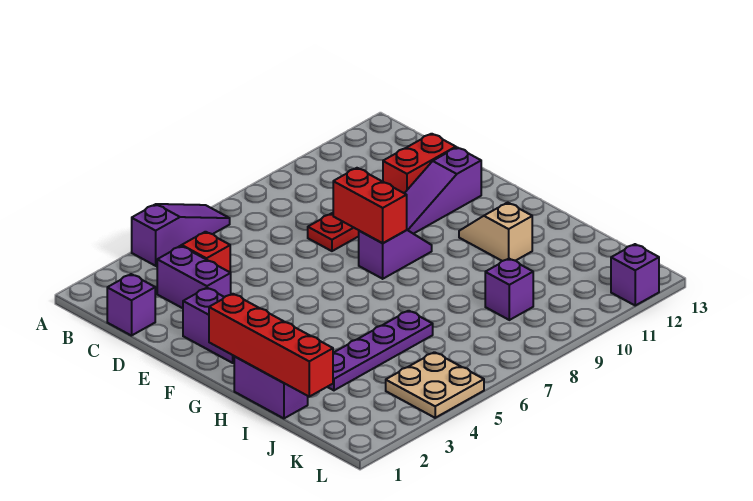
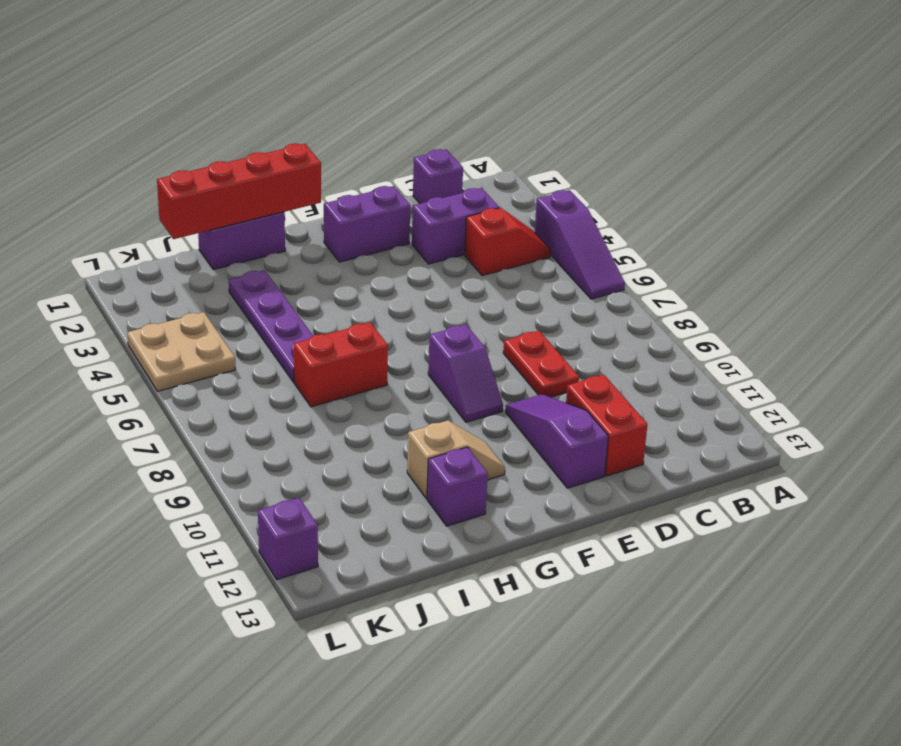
red brick E8:F8 level 2 -> red brick H7:I7 level 1
purple brick J9 level 1 -> purple brick H12 level 1

